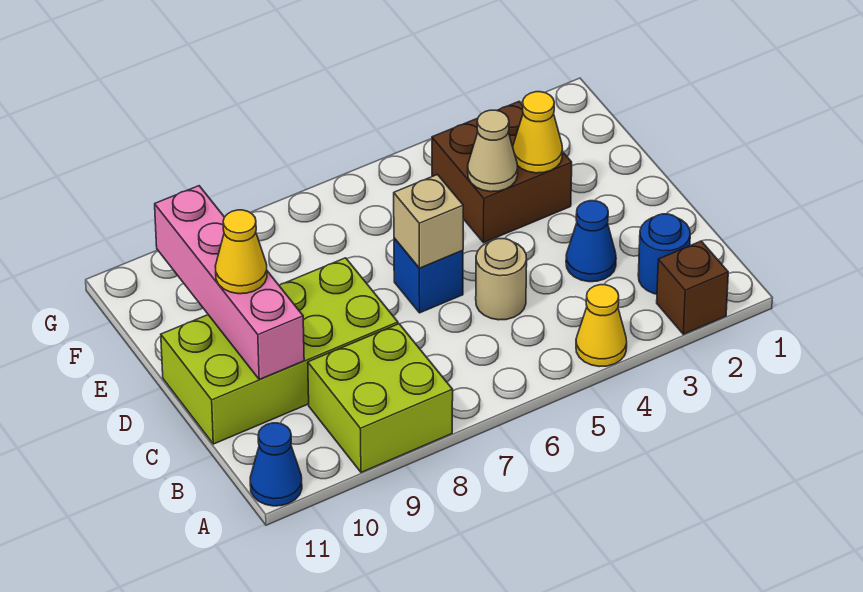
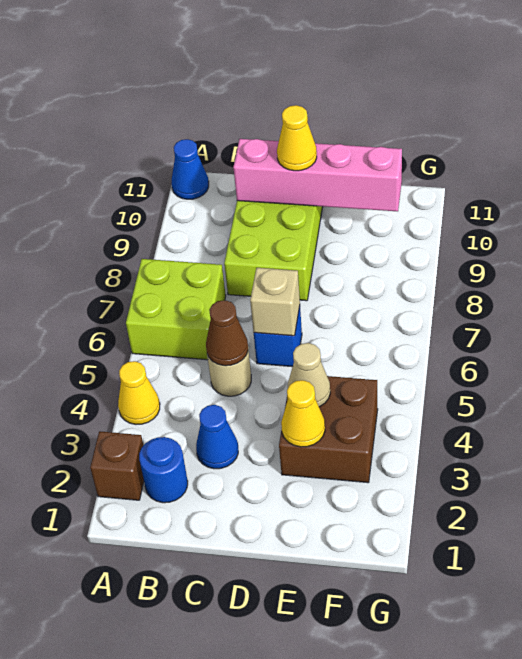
lime brick A8:B9 level 1 -> lime brick A6:B7 level 1
none -> brown cone C5 level 2

